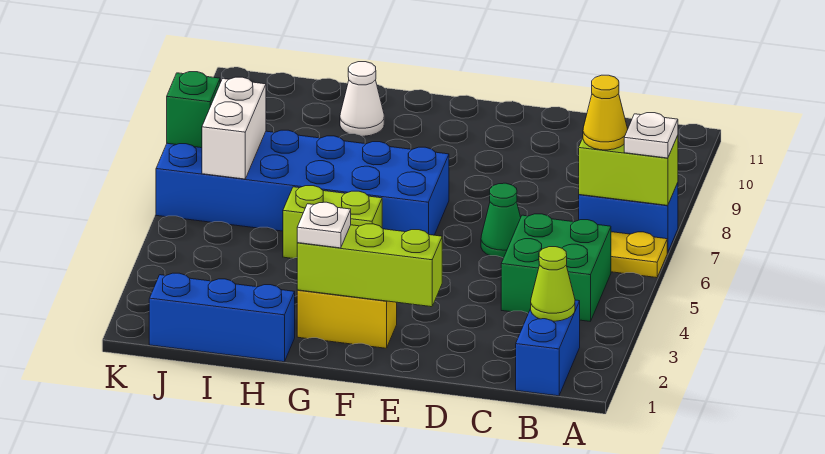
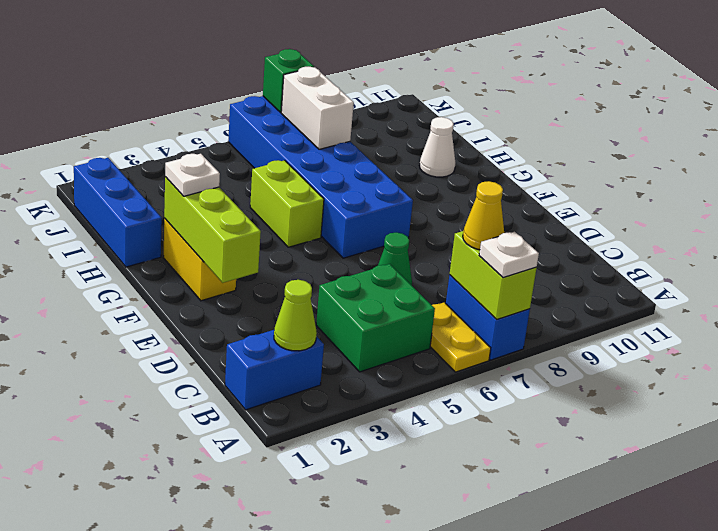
white brick J6:J7 level 2 -> white brick I7:J7 level 2

